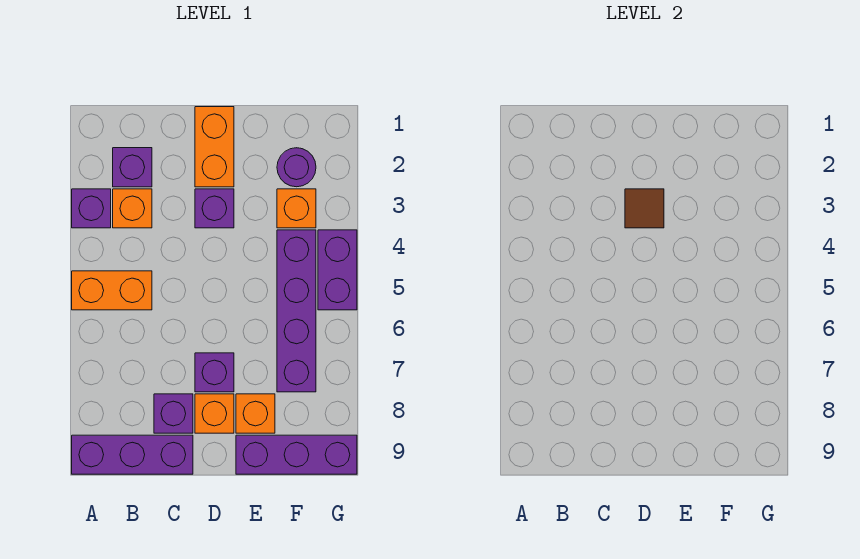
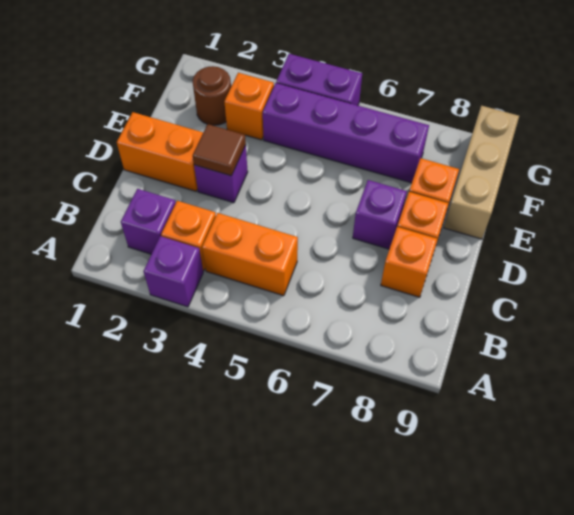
orange brick A5:B5 level 1 -> orange brick B4:B5 level 1
purple brick A9:C9 level 1 -> none
purple brick C8 level 1 -> orange brick C8 level 1
purple brick E9:G9 level 1 -> tan brick E9:G9 level 1
purple round brick F2 level 1 -> brown round brick F2 level 1

